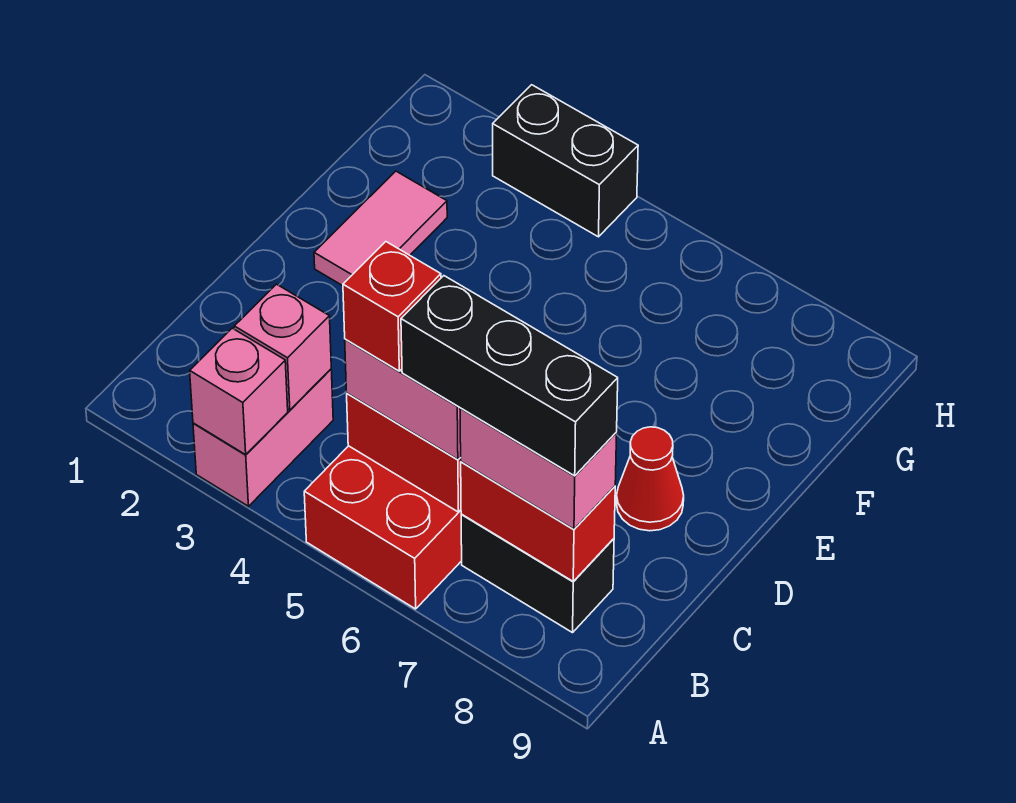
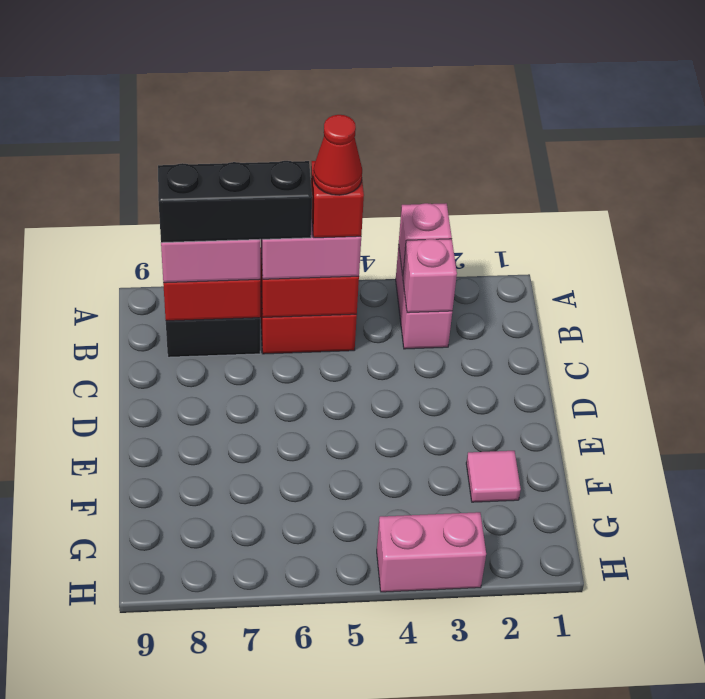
red cone D8 level 1 -> red cone B5 level 5
pink tile E2:F2 level 1 -> pink tile F2 level 1
black brick H3:H4 level 1 -> pink brick H3:H4 level 1

